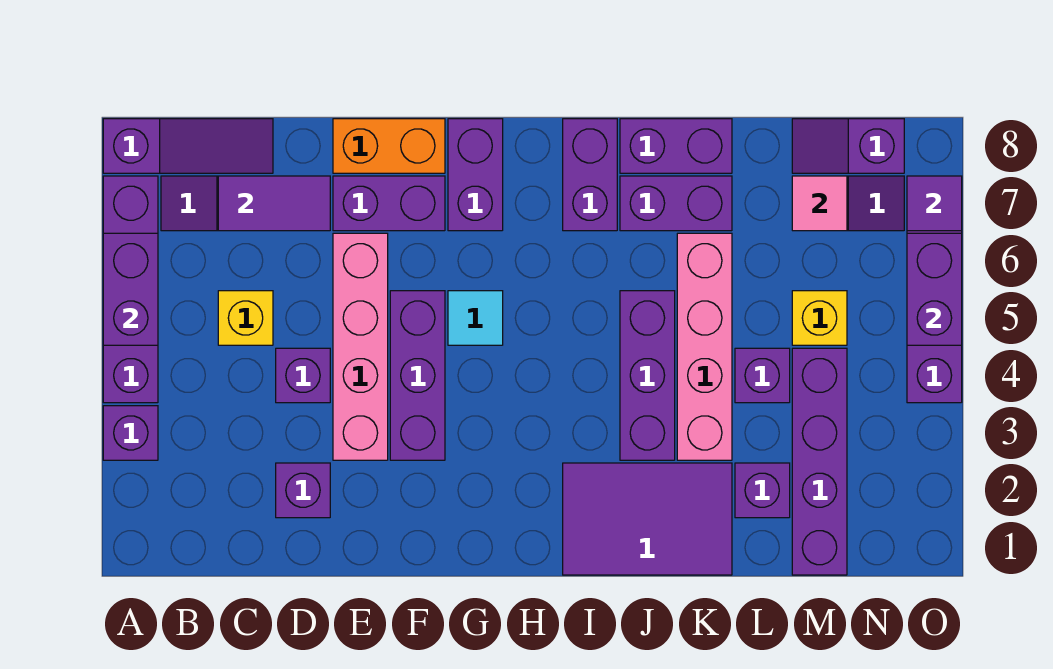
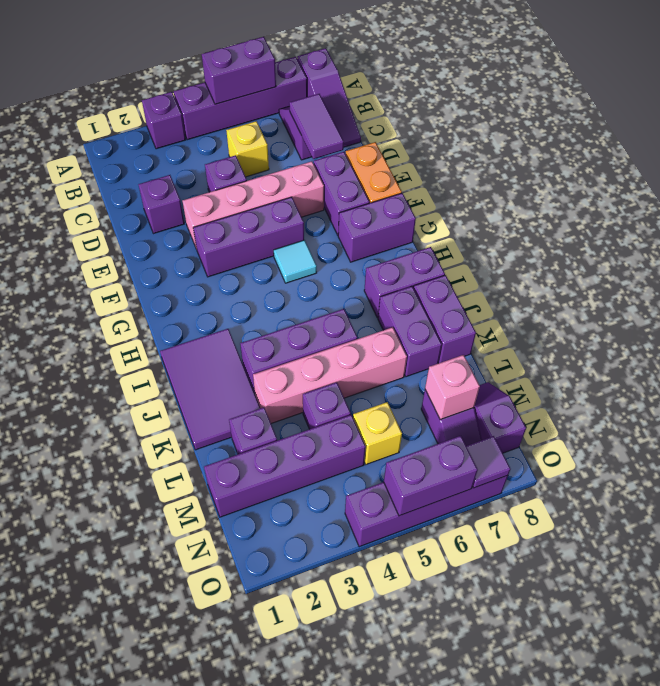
pink tile M7 level 2 -> pink brick M7 level 2

